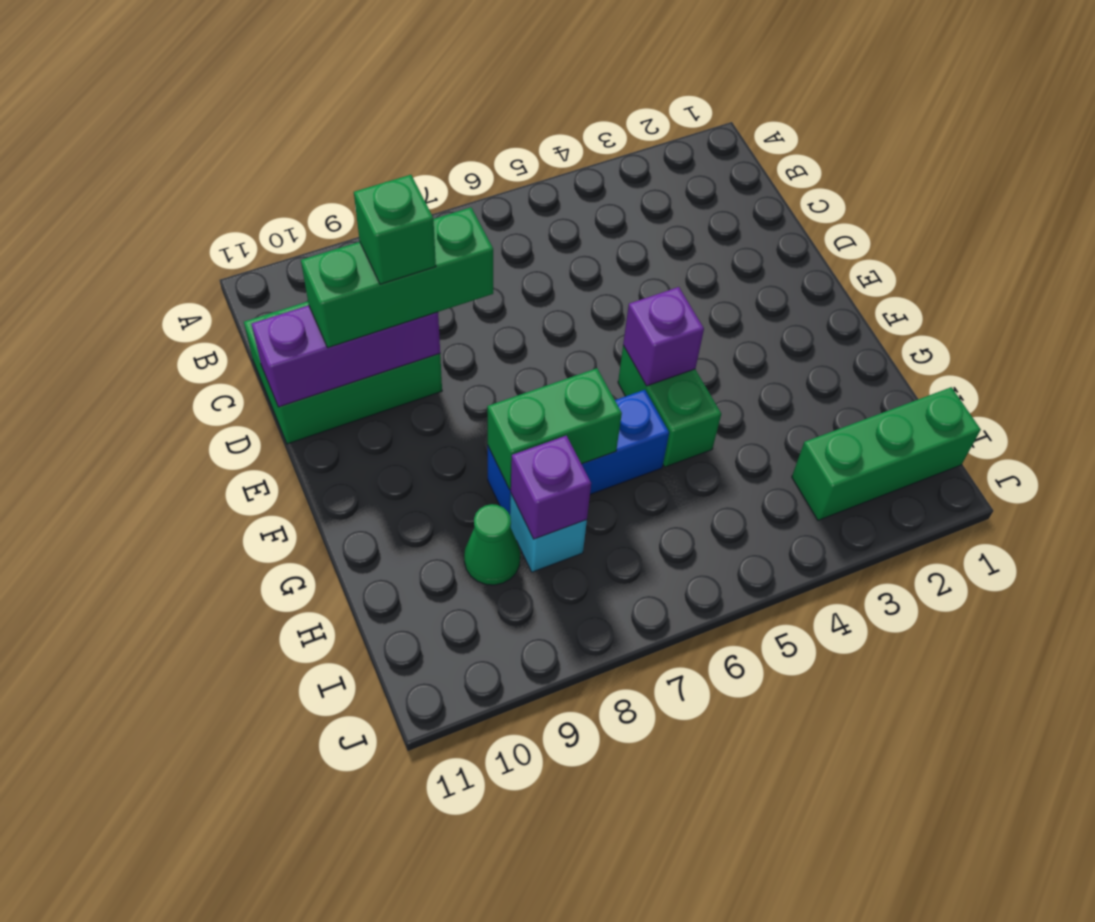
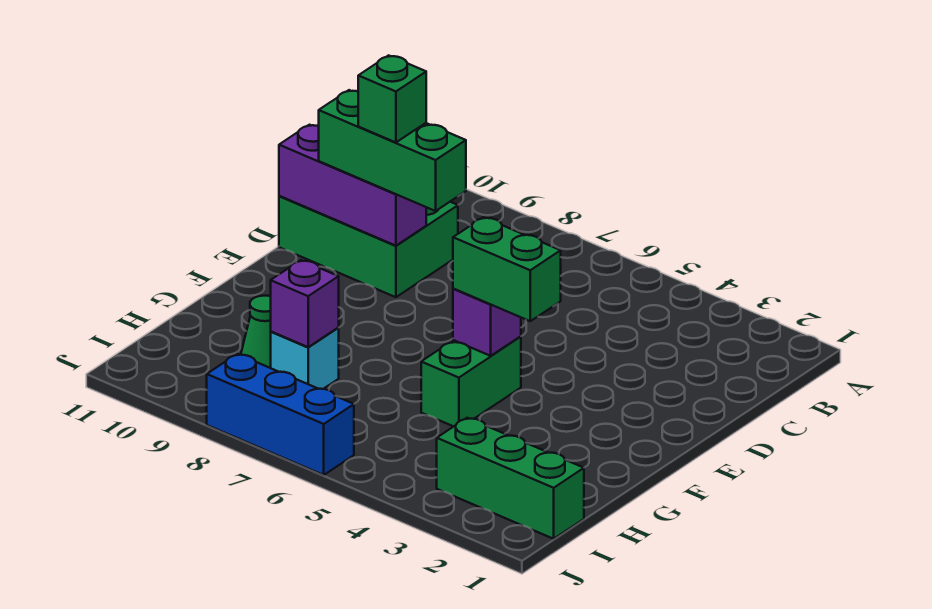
blue brick G6:G8 level 1 -> blue brick J6:J8 level 1
green brick G7:G8 level 2 -> green brick F4:F5 level 3

